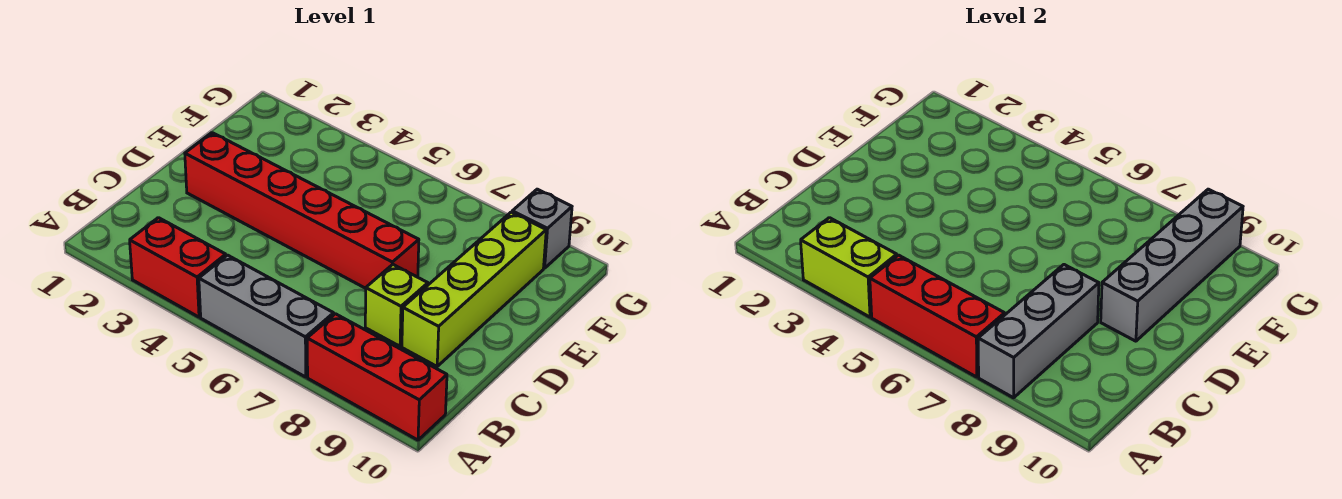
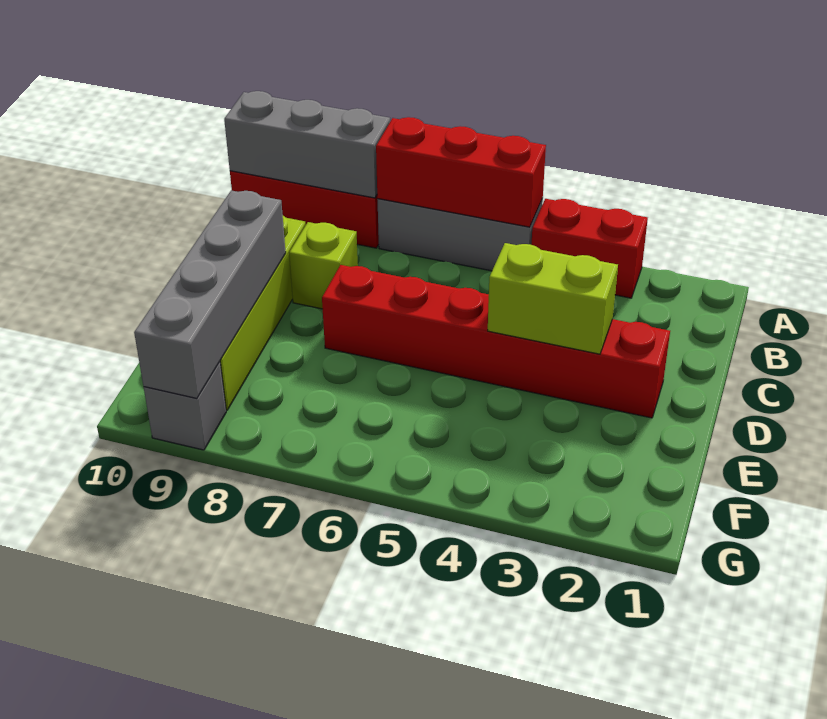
lime brick A3:A4 level 2 -> lime brick D3:D4 level 2
grey brick A8:C8 level 2 -> grey brick A8:A10 level 2

